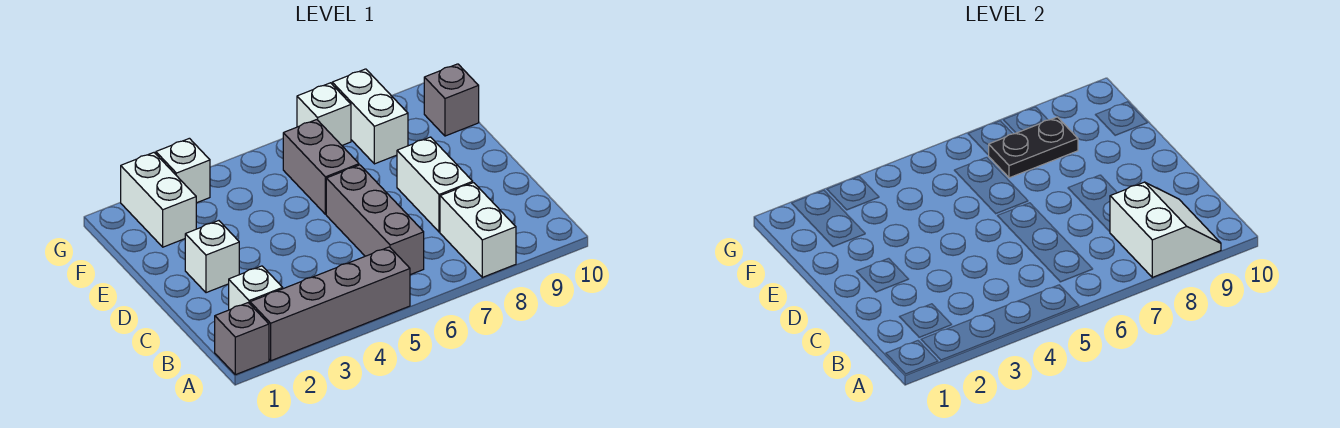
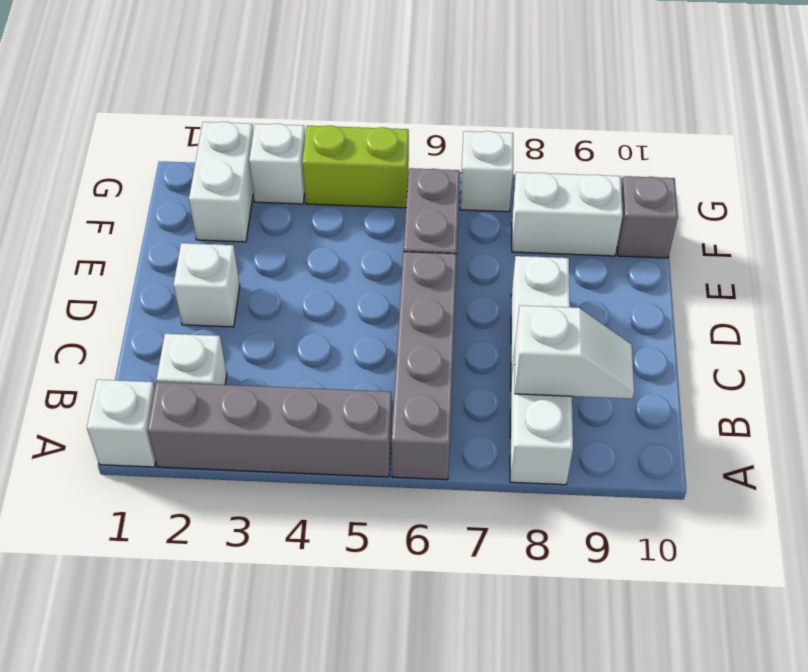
grey brick A1 level 1 -> white brick A1 level 1
white slope A8:B9 level 2 top 8 -> white slope B8:B9 level 2 top 8
grey brick B6:D6 level 1 -> grey brick A6:D6 level 1
black plate F7:F8 level 2 -> none
white brick F8:G8 level 1 -> white brick F8:F9 level 1
none -> lime brick G4:G5 level 1

